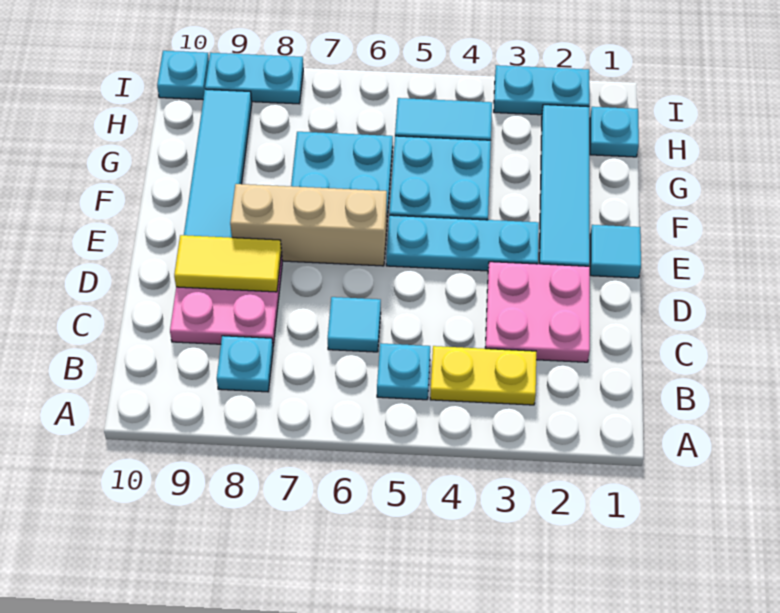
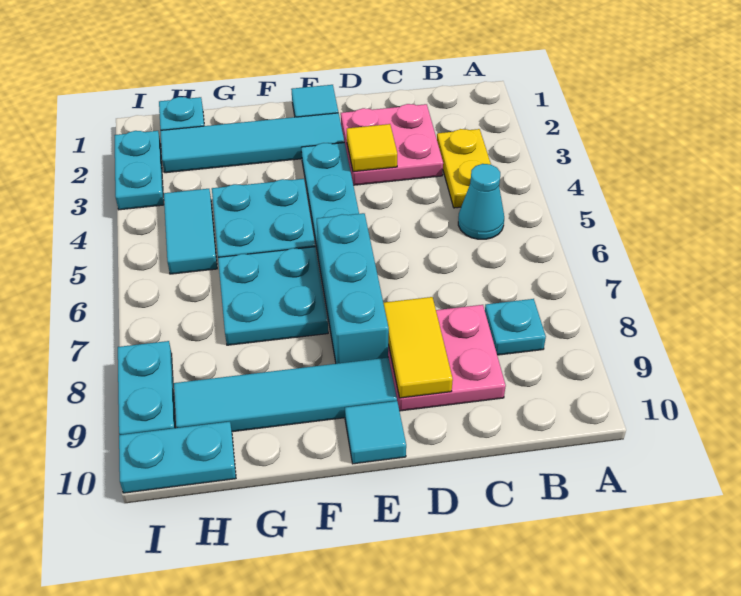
cyan plate B5 level 1 -> cyan cone B5 level 1
cyan tile C6 level 1 -> cyan tile E10 level 1
none -> yellow tile D3 level 2
tan brick E6:E8 level 1 -> cyan brick E6:E8 level 1
cyan plate I10 level 1 -> cyan plate H10:I10 level 1

